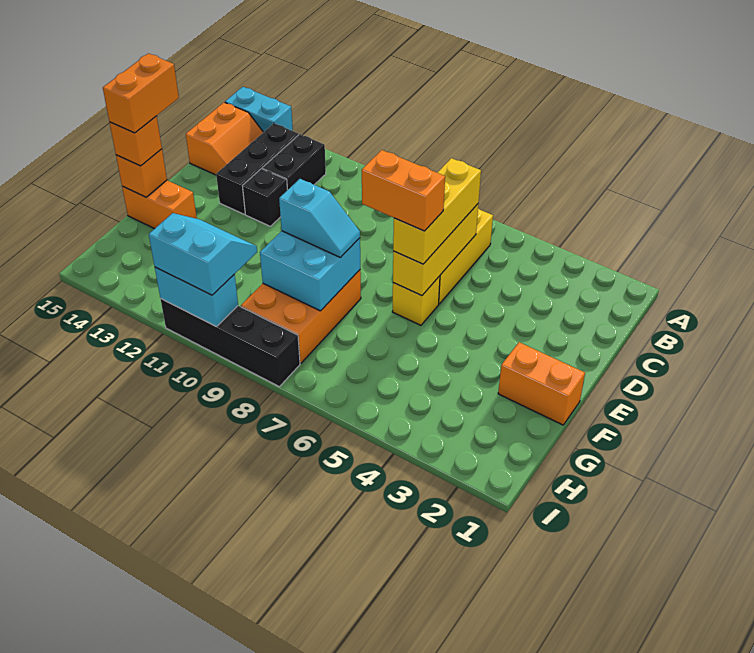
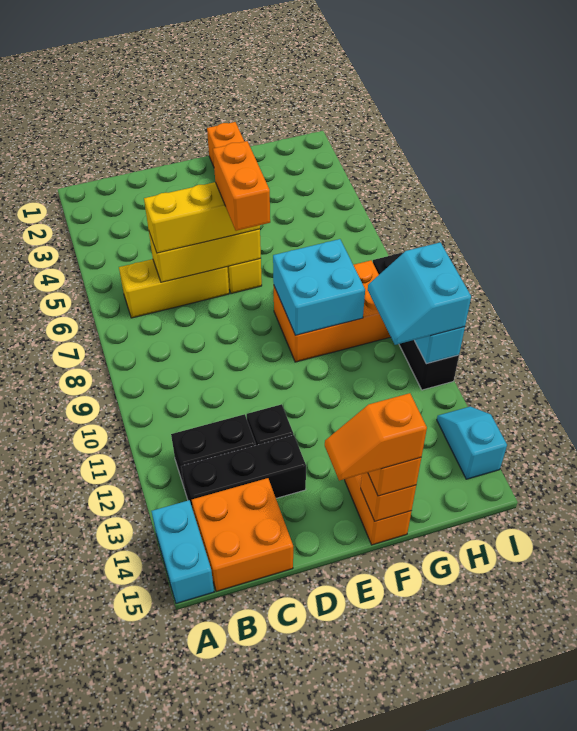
orange slope B14:C15 level 1 top 15 -> orange brick B14:C15 level 1
orange brick E15:F15 level 4 -> orange slope E15:F15 level 4 top F
cyan slope F8:F9 level 3 top 9 -> cyan slope I13:I14 level 1 top 14

